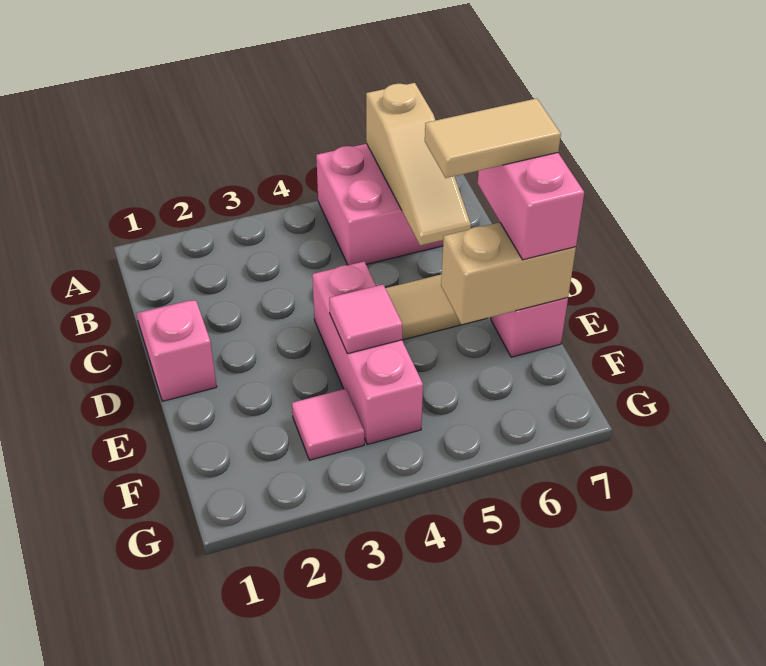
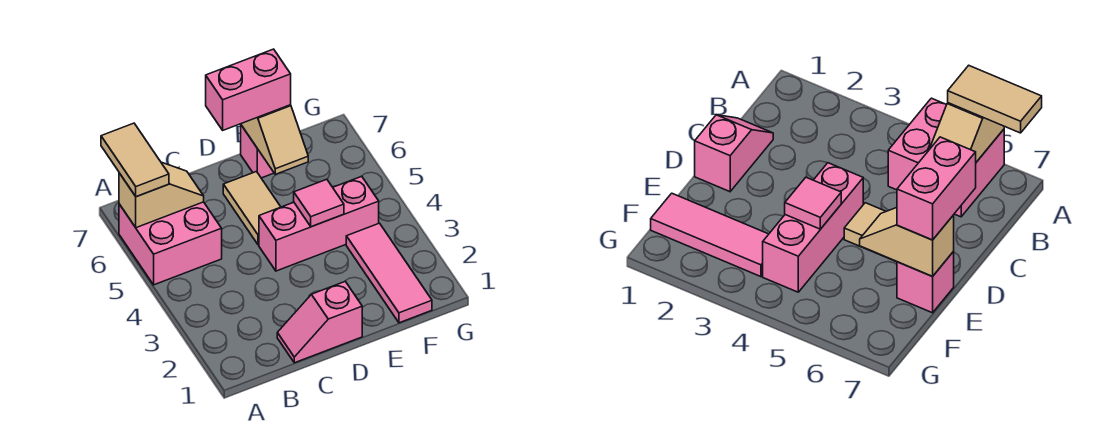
tan slope A6:C6 level 2 top A -> tan slope A6:B6 level 2 top A
tan tile D6:D7 level 4 -> tan tile A6:A7 level 3
tan brick E6:E7 level 2 -> tan slope E6:E7 level 2 top 7
pink tile F3 level 1 -> pink tile F1:F3 level 1

